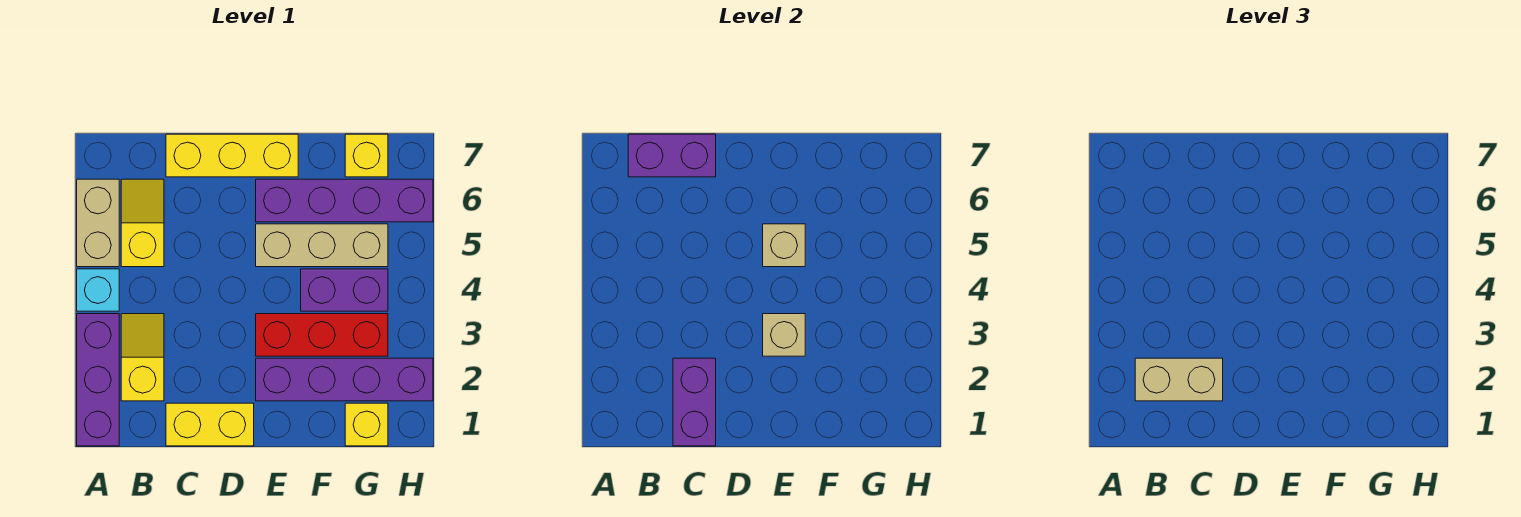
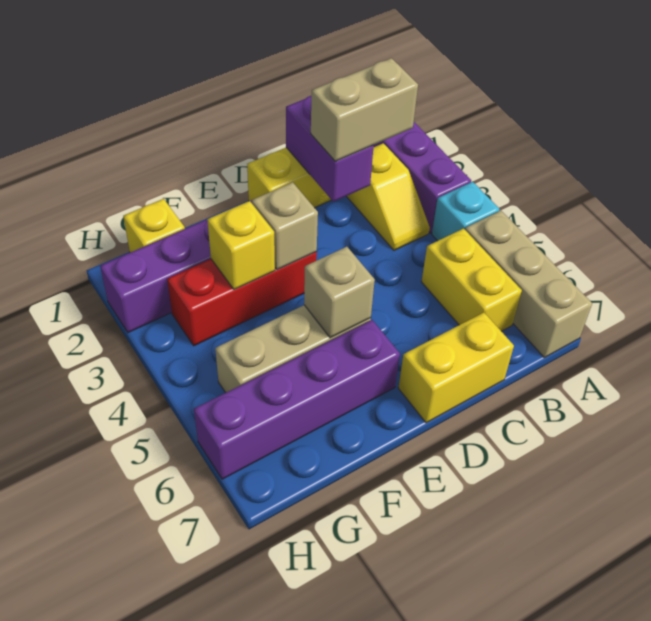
tan brick A5:A6 level 1 -> tan brick A5:A7 level 1
yellow slope B5:B6 level 1 top 5 -> yellow brick B5:B6 level 1
purple brick B7:C7 level 2 -> none
yellow brick C7:E7 level 1 -> yellow brick C7:D7 level 1
purple brick F4:G4 level 1 -> none
yellow brick G7 level 1 -> yellow brick F3 level 2

